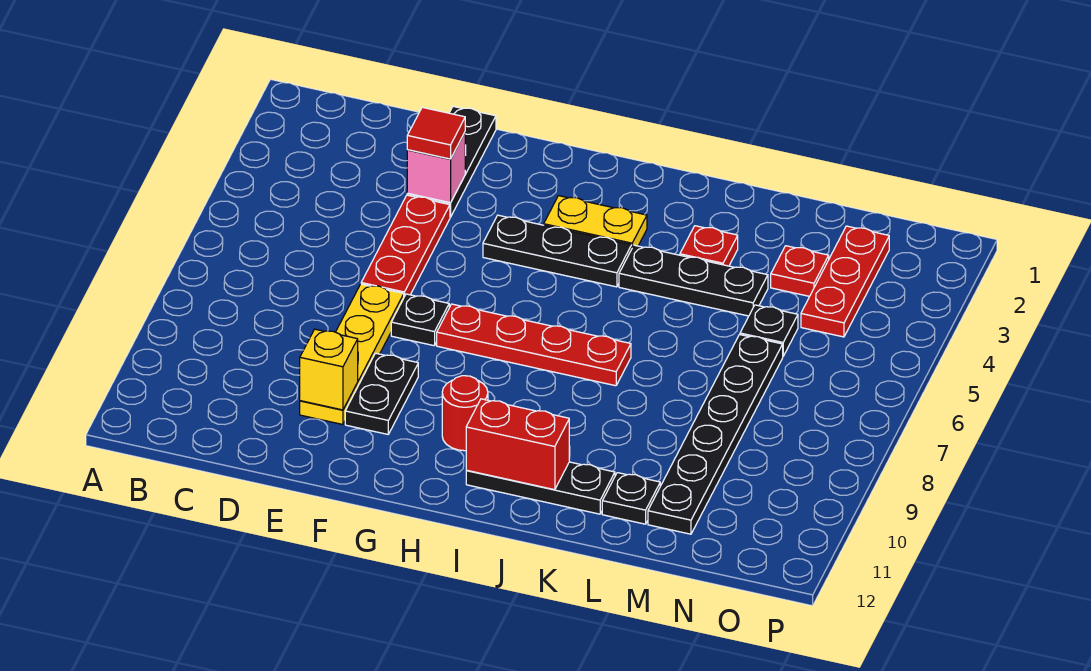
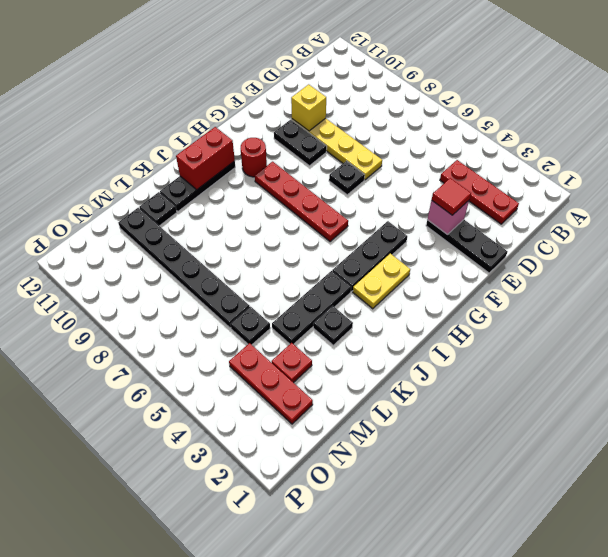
red plate E4:E6 level 1 -> red plate C2:C4 level 1
red plate G7:J7 level 1 -> red plate H6:H9 level 1
red plate K3 level 1 -> black plate K3 level 1

